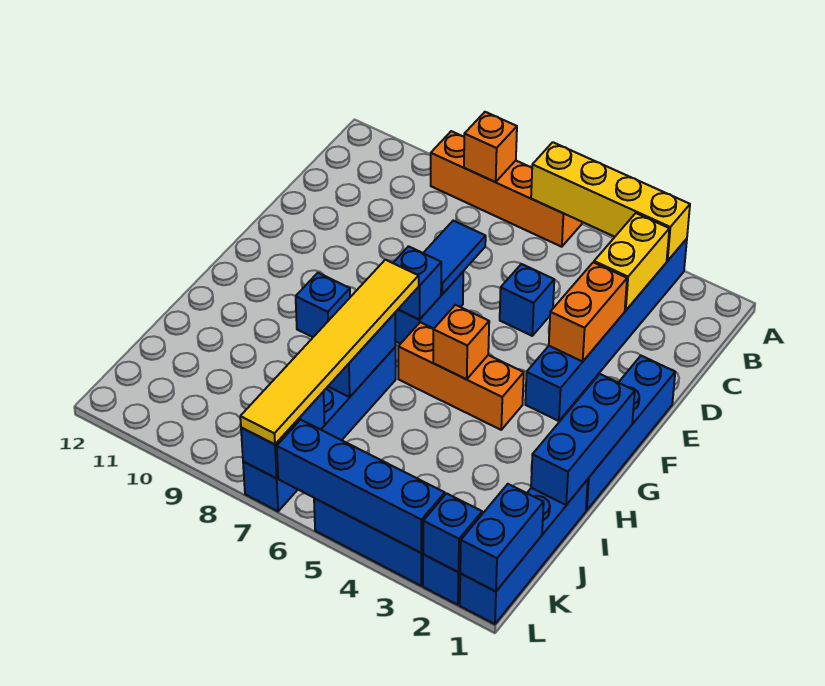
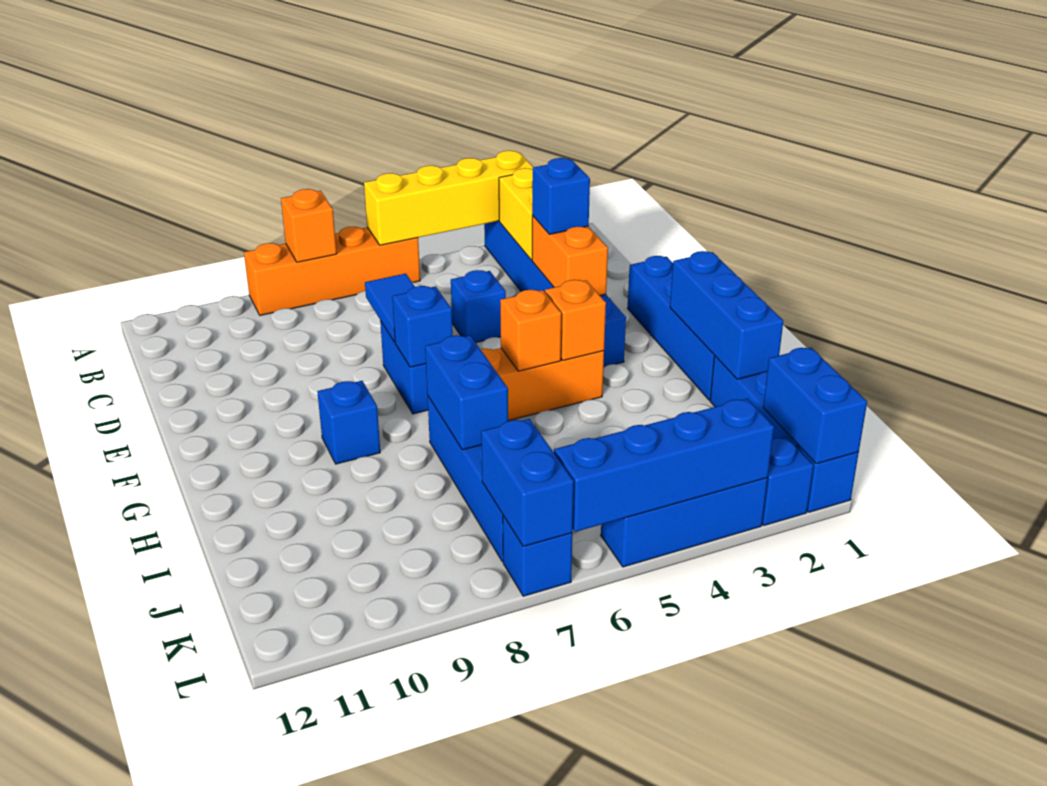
none -> orange brick G4 level 2
yellow tile G7:L7 level 3 -> none
blue brick L2 level 2 -> blue brick D3 level 3

